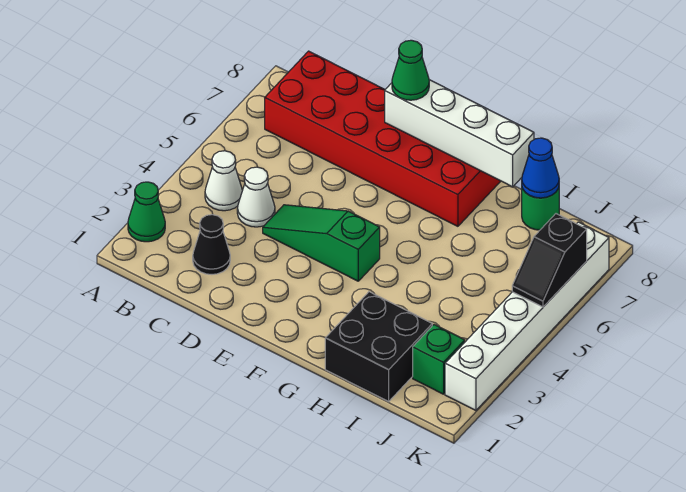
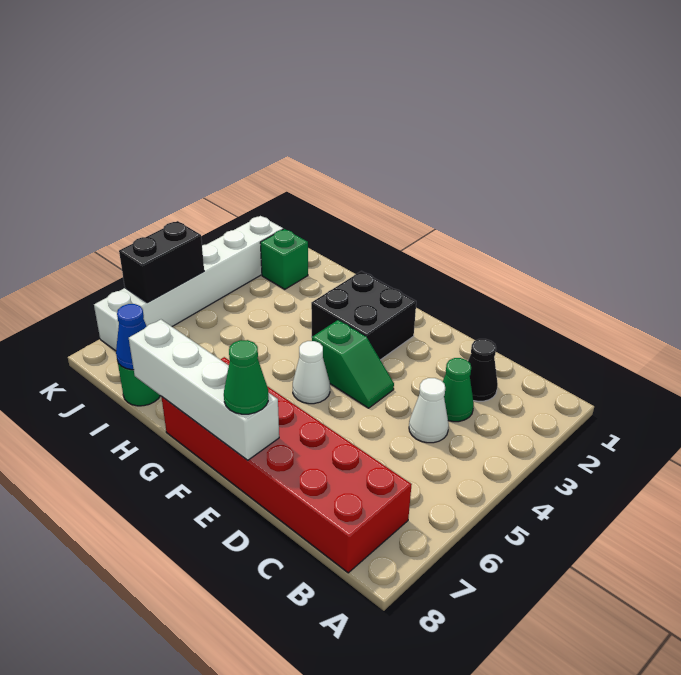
green cone A2 level 1 -> green cone C3 level 1
white cone B4 level 1 -> white cone F5 level 1
green slope D4:F4 level 1 top F -> green slope E4:F4 level 1 top F
black brick H1:I2 level 1 -> black brick F2:G3 level 1
black slope K5:K6 level 2 top 6 -> black brick K5:K6 level 2

